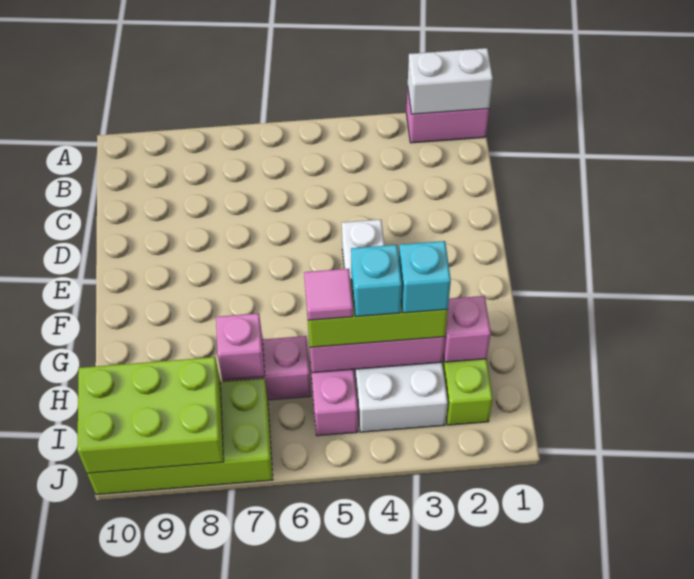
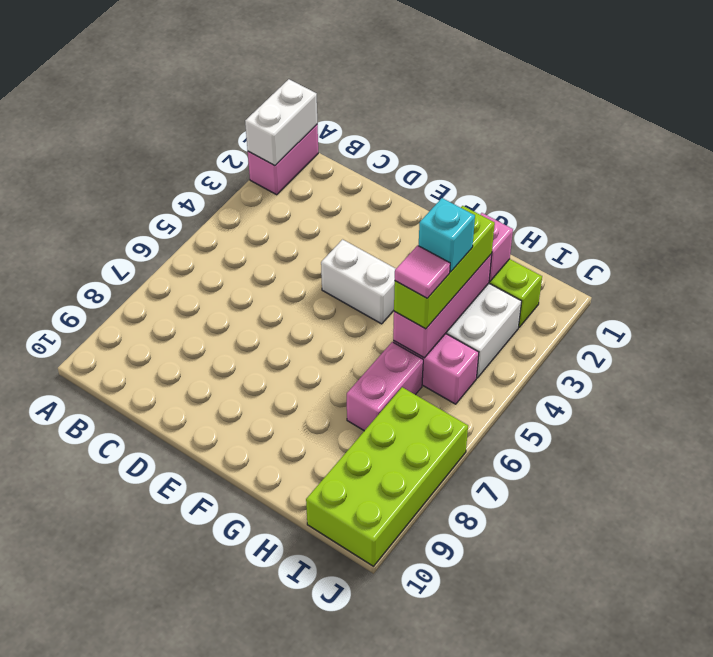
cyan brick H3 level 4 -> none
pink brick H7 level 2 -> none
lime brick I8:J10 level 2 -> none

